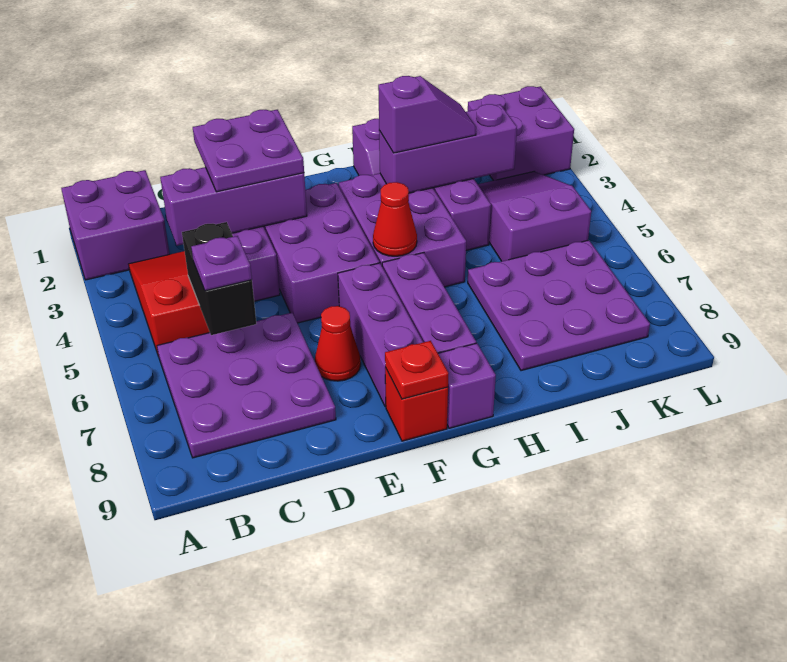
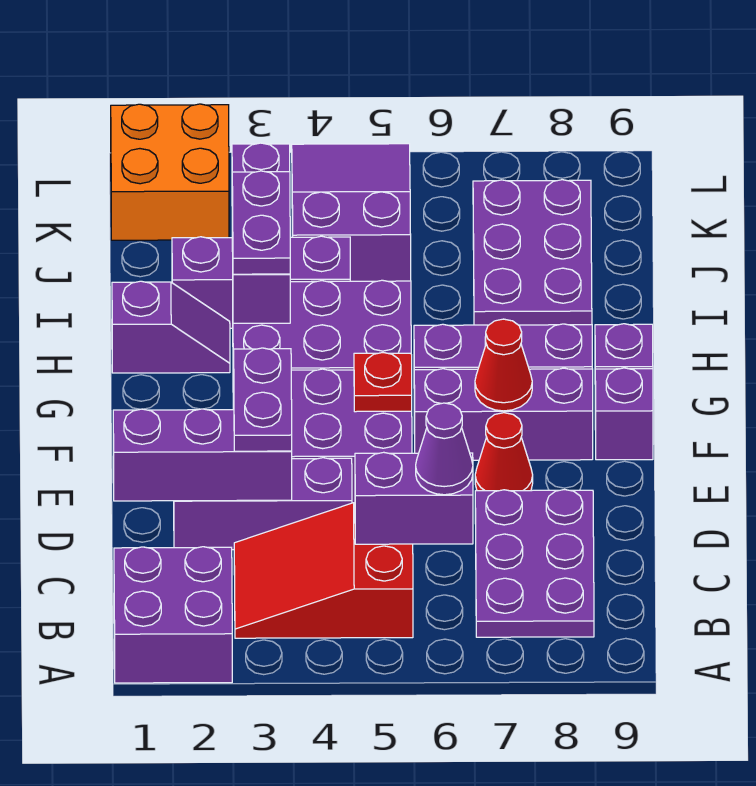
purple plate B6:D8 level 1 -> purple plate B7:D8 level 1
purple brick C3:E3 level 2 -> purple brick D1:D3 level 2
black brick C5:C6 level 2 -> purple brick C5:C6 level 2
purple plate C6 level 3 -> purple cone C6 level 3
purple plate D2:E3 level 3 -> purple plate D3:E3 level 3
red brick F9 level 1 -> purple brick F9 level 1
red plate F9 level 2 -> red plate F5 level 2
red cone G5 level 2 -> red cone F7 level 2
purple slope H3:I3 level 3 top H -> purple plate H3:I3 level 3
purple plate I6:K8 level 1 -> purple plate I7:K8 level 1
purple slope J3:K5 level 1 top 5 -> purple slope J4:L5 level 1 top J
purple brick K1:L2 level 1 -> orange brick K1:L2 level 1

